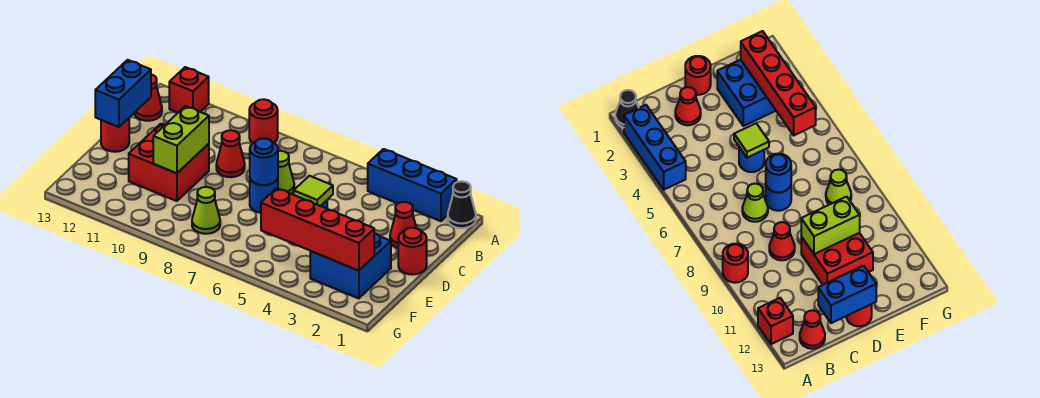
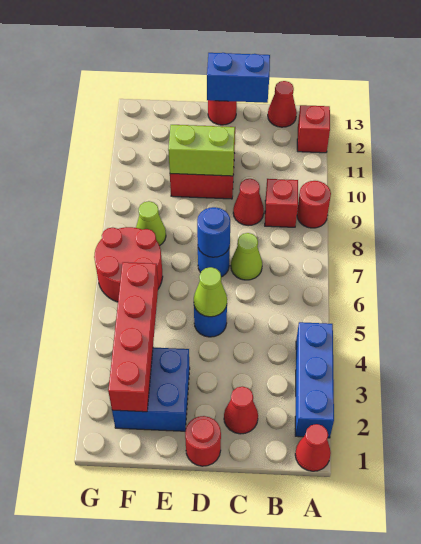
black cone A1 level 1 -> red cone A1 level 1
none -> red brick B9 level 1
lime tile D5 level 2 -> lime cone D5 level 2
none -> red round brick F6:G7 level 1

